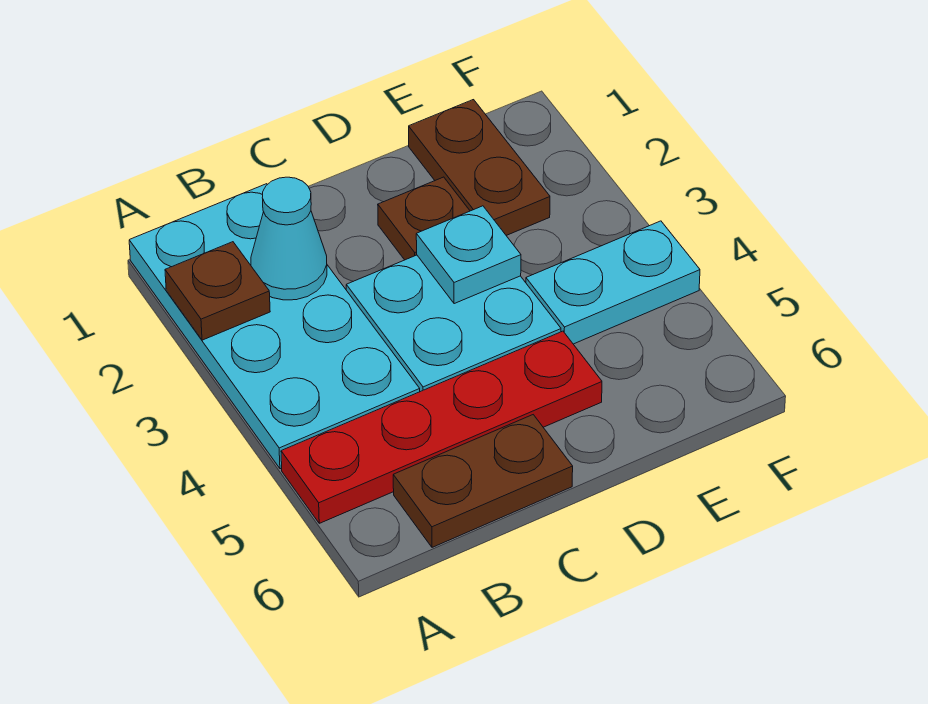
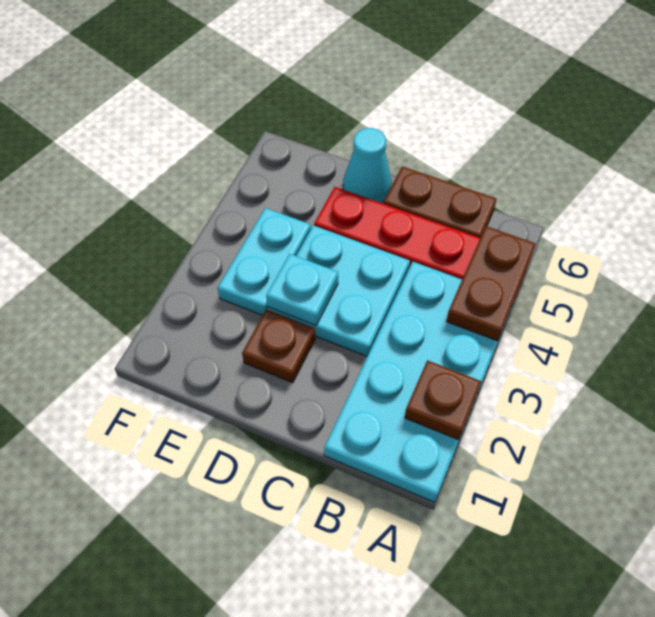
cyan cone B2 level 2 -> cyan cone D6 level 1
brown plate E1:E2 level 1 -> brown plate A4:A5 level 2
cyan plate E4:F4 level 1 -> cyan plate E3:E4 level 1

